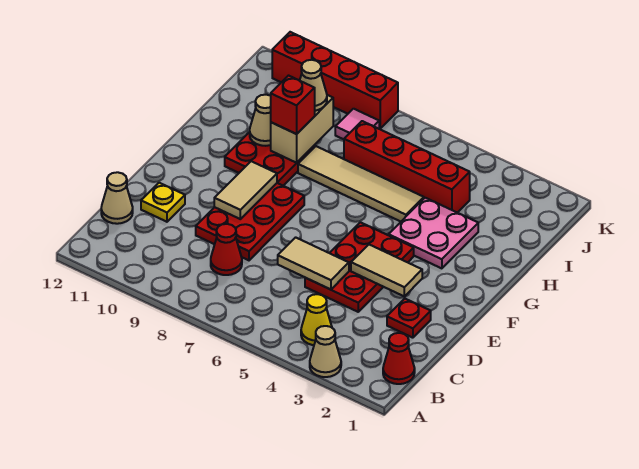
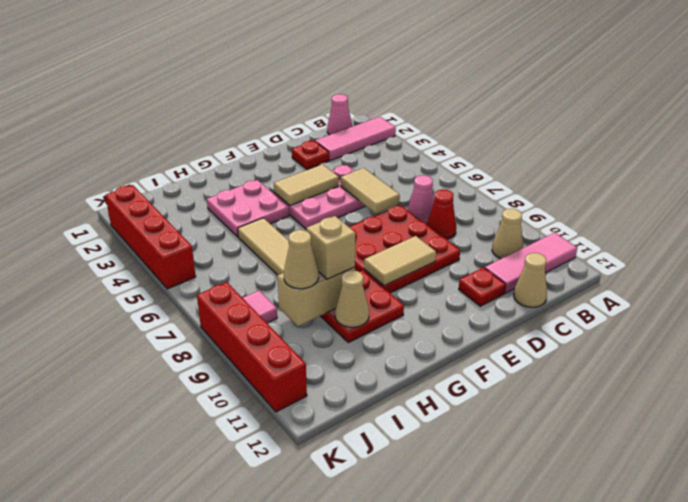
none -> pink tile A2:C2 level 1
tan cone A3 level 1 -> tan cone B10 level 1
none -> pink tile A11:C11 level 1
red cone B1 level 1 -> pink cone B1 level 1
yellow cone B4 level 1 -> none
none -> pink cone C7 level 1
red plate D4:F5 level 1 -> pink plate D4:F5 level 1
red plate D8:F9 level 1 -> red plate D7:F9 level 1
yellow plate D11 level 1 -> red plate D11 level 1
tan tile E3:E4 level 2 -> tan tile E4:F4 level 2
red brick H9 level 3 -> tan brick H9 level 3
red brick I4:I7 level 1 -> red brick K2:K5 level 1

